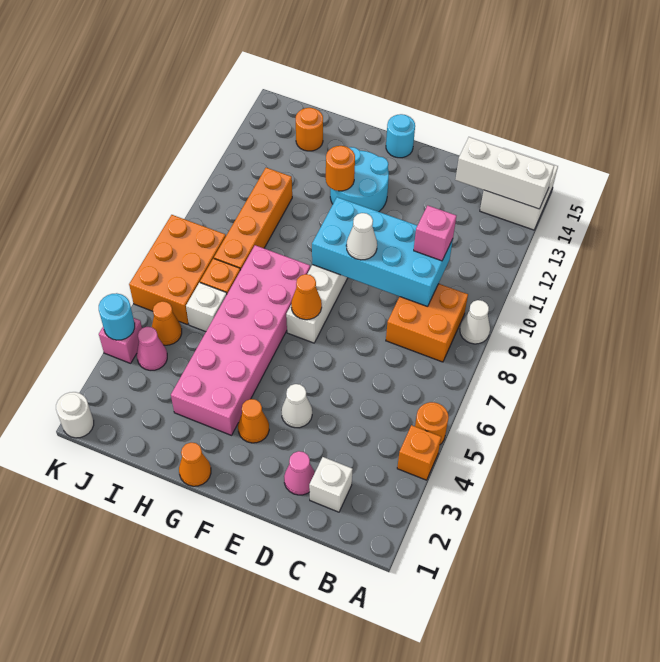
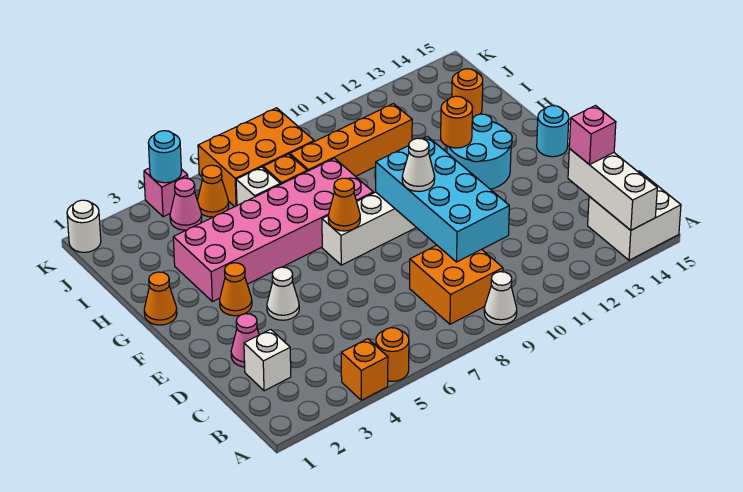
pink brick C10 level 3 -> pink brick C14 level 3

